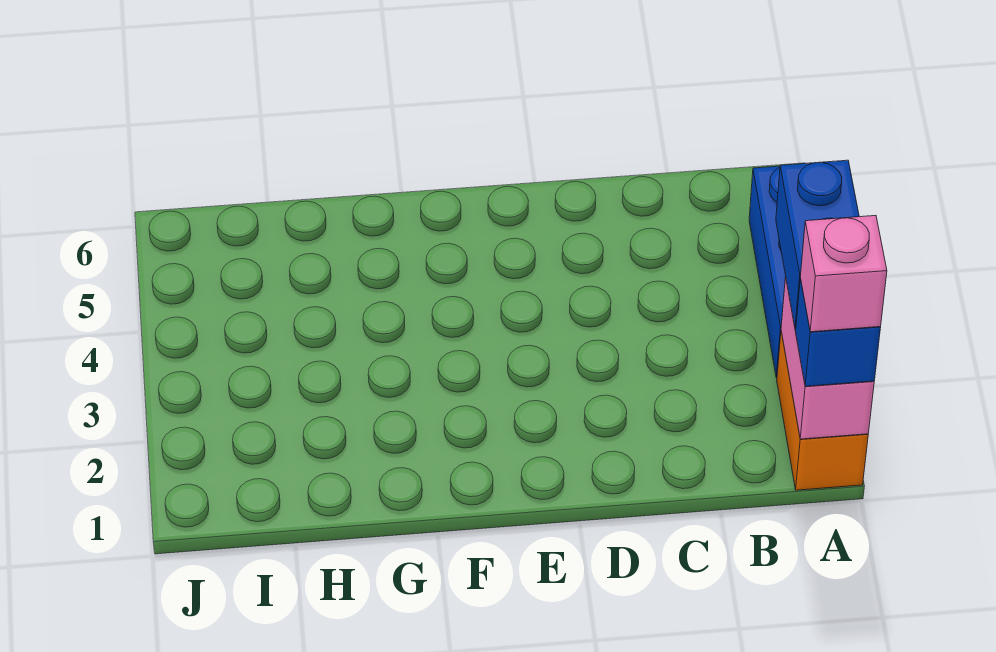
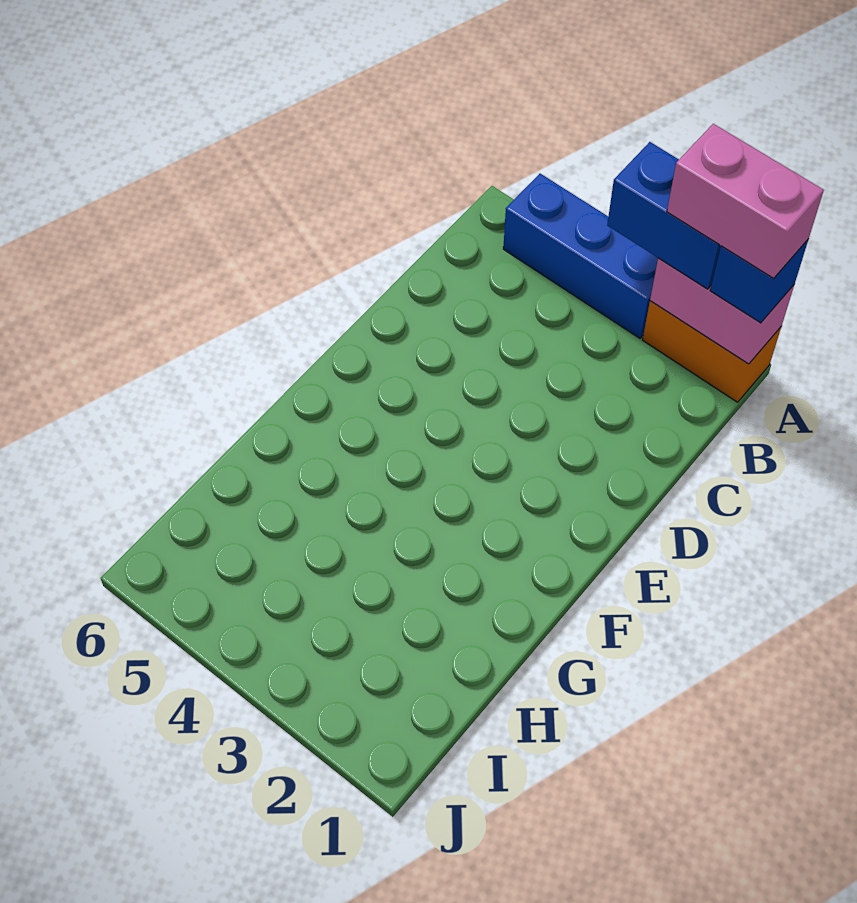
pink brick A1 level 4 -> pink brick A1:A2 level 4

